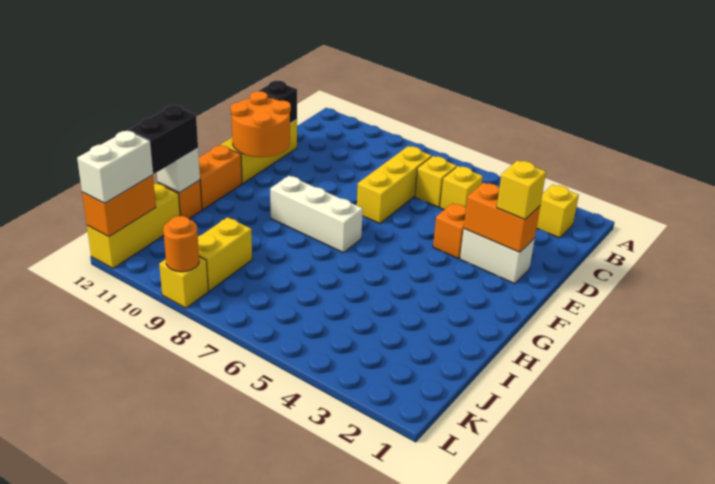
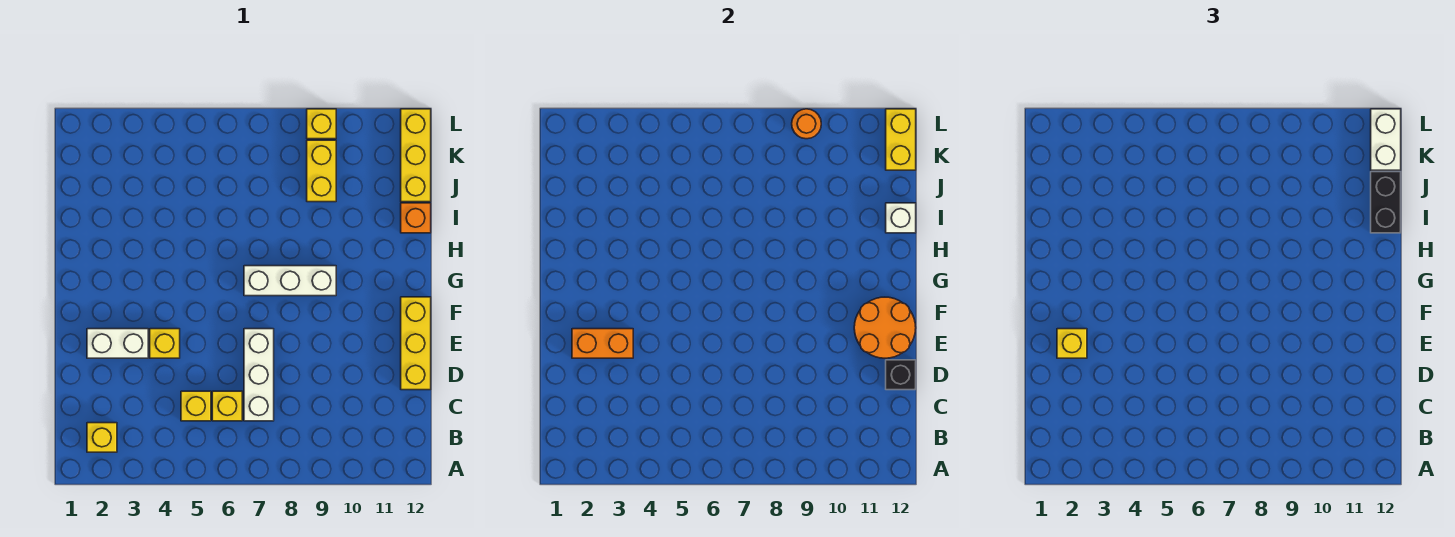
yellow brick C7:E7 level 1 -> white brick C7:E7 level 1
orange brick E4 level 1 -> yellow brick E4 level 1
orange brick G12:H12 level 1 -> none
orange brick K12:L12 level 2 -> yellow brick K12:L12 level 2

